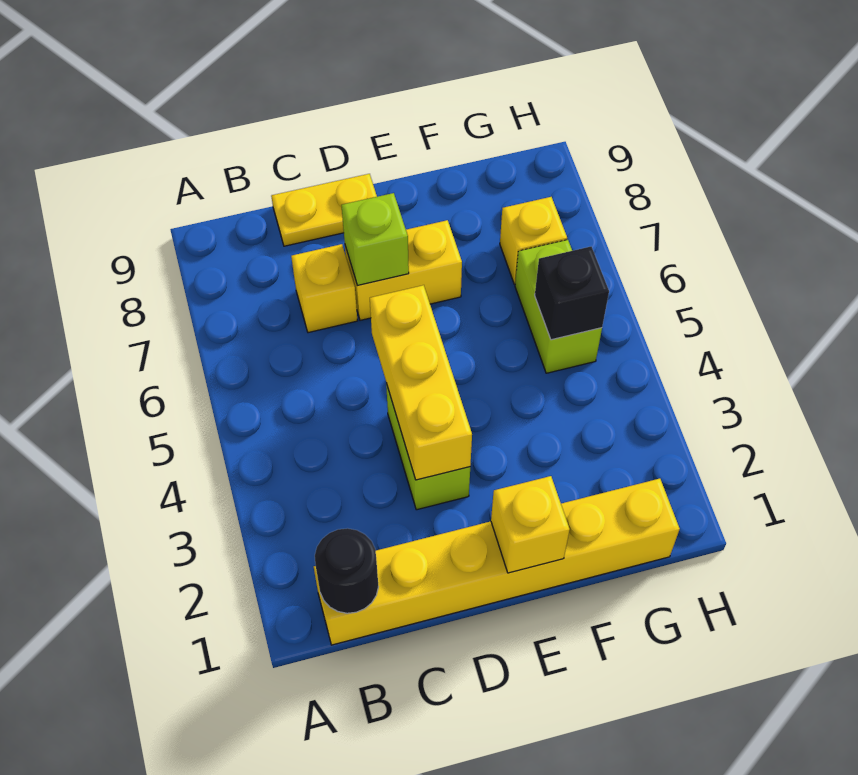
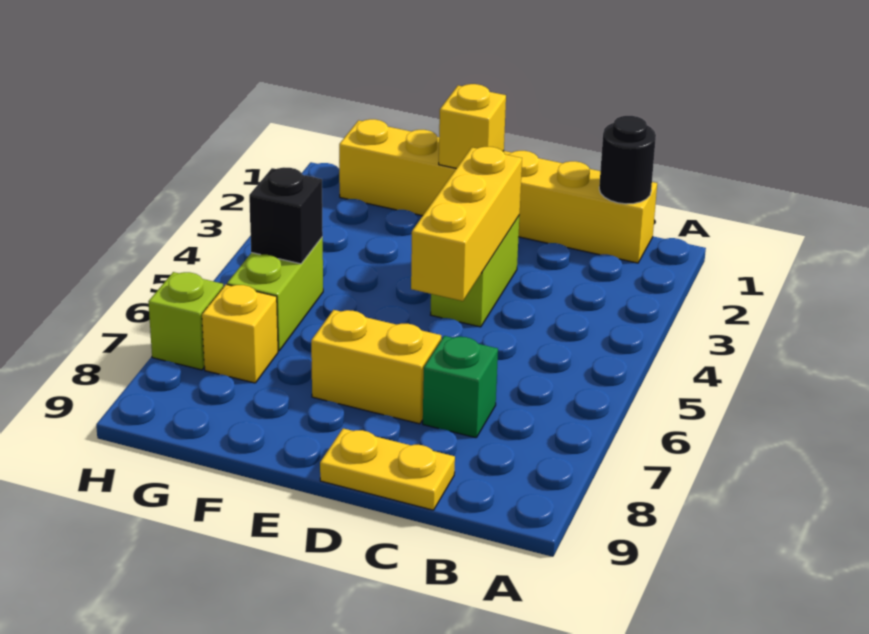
yellow brick C7 level 1 -> green brick C7 level 1
lime brick D7 level 2 -> lime brick H7 level 1

